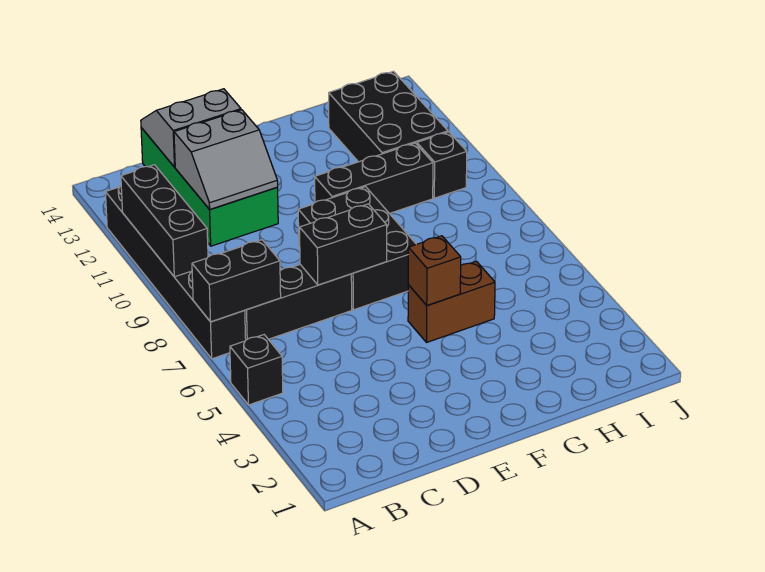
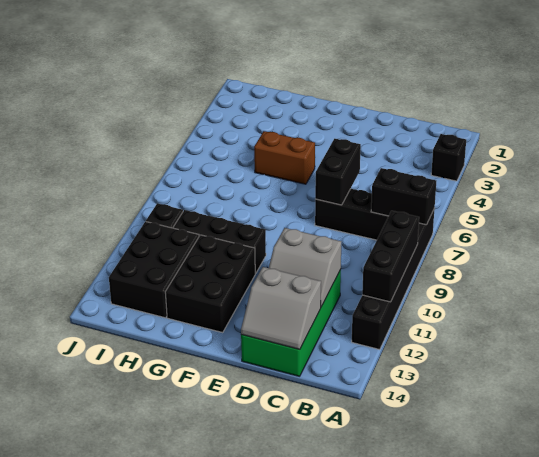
black brick A5 level 1 -> black brick A3 level 1
grey slope C11:D12 level 2 top 12 -> grey slope C11:D12 level 2 top 11
black brick D7:E7 level 2 -> black brick D6:D7 level 2
black brick E7:F9 level 1 -> black brick F11:G13 level 1
brown brick F5 level 2 -> none

